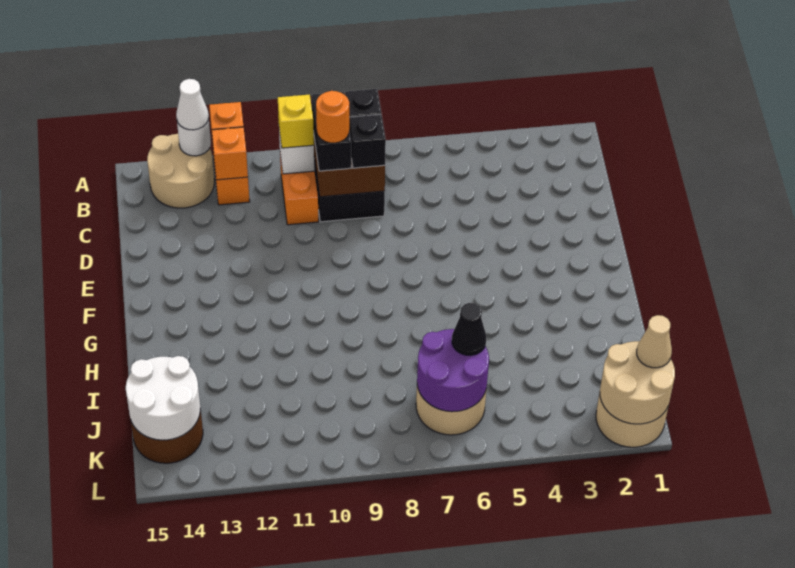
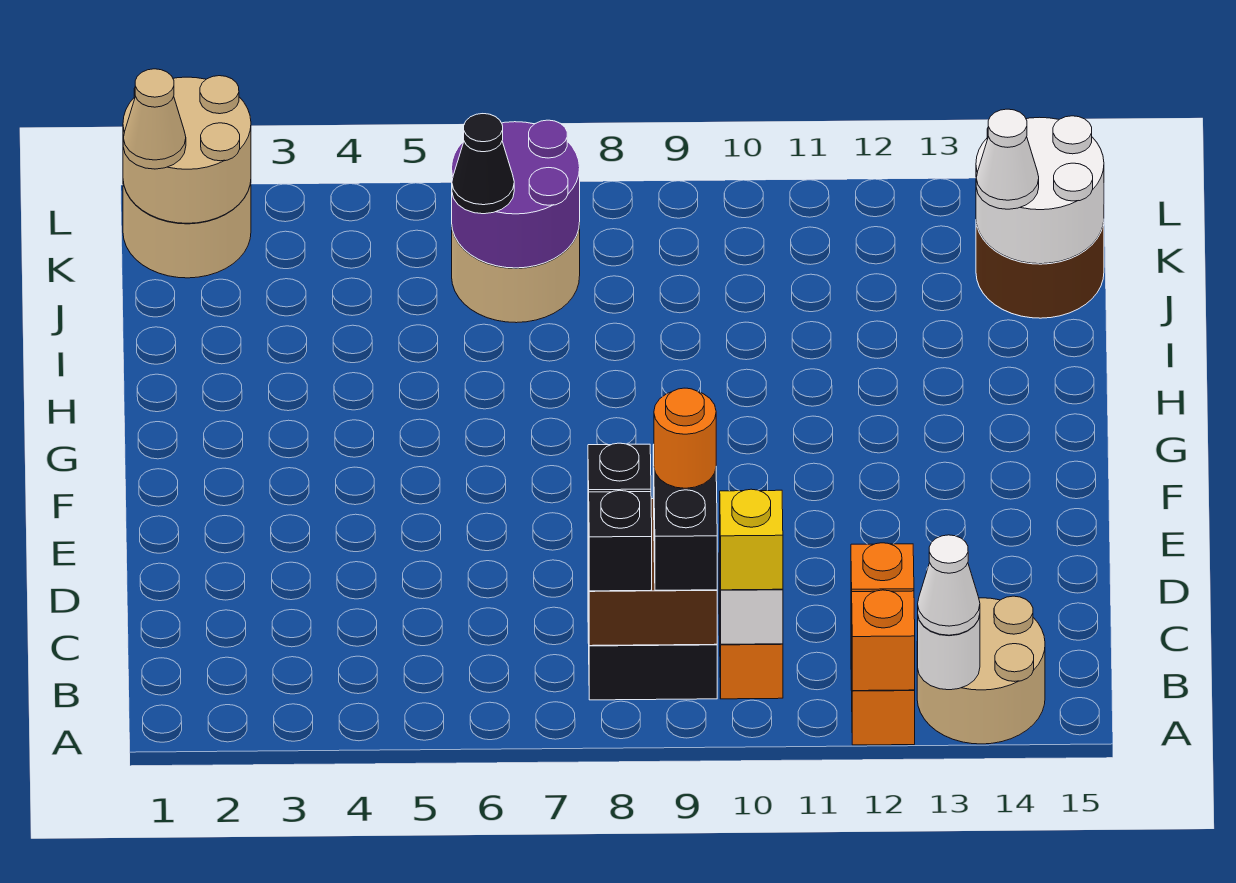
none -> white cone J14 level 3

